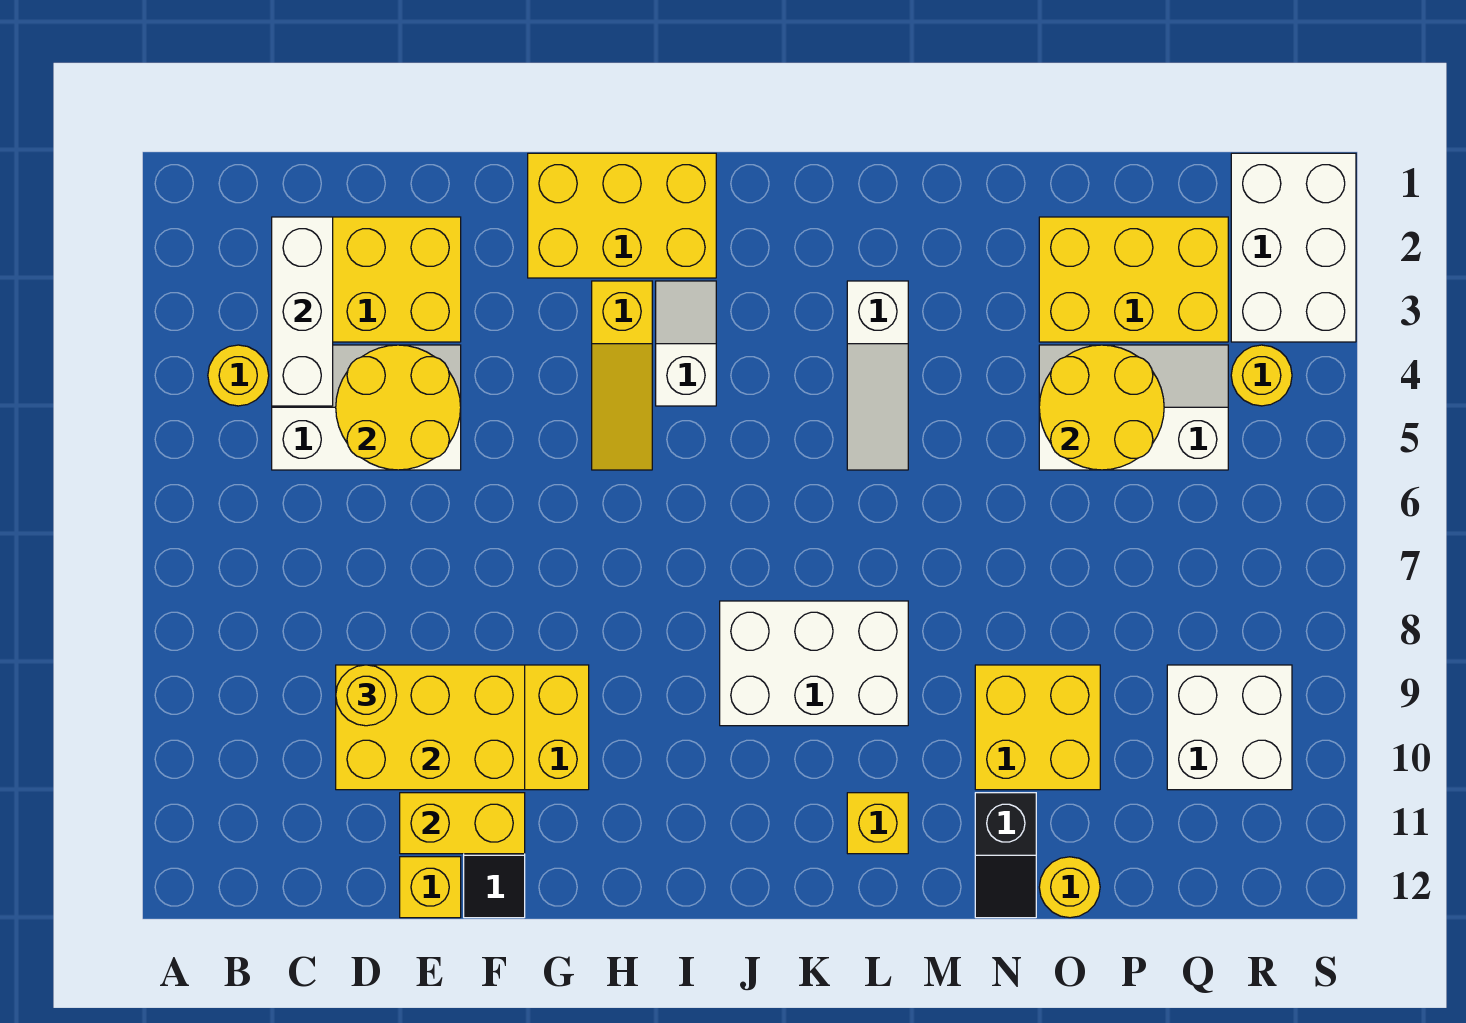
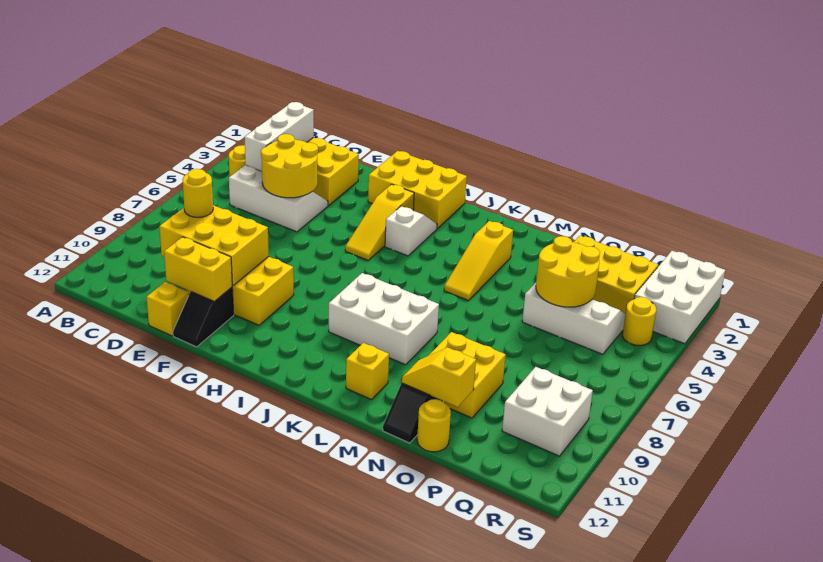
white slope L3:L5 level 1 top 3 -> yellow slope L3:L5 level 1 top 3
none -> yellow slope N11:O11 level 2 top O

